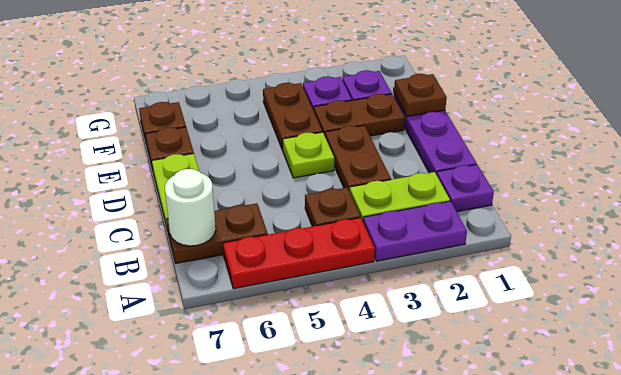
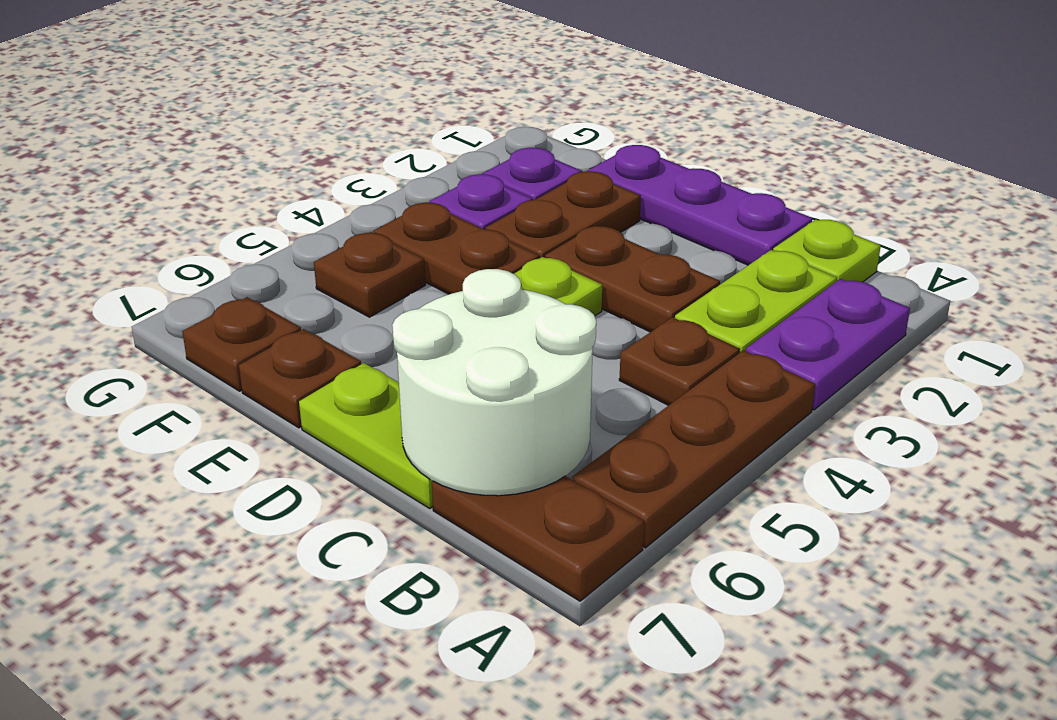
red plate A4:A6 level 1 -> brown plate A4:A6 level 1
purple plate B1 level 1 -> lime plate B1 level 1
brown plate B6:B7 level 1 -> brown plate A7:B7 level 1
white round brick B7 level 2 -> white round brick B6:C7 level 2
brown plate E1 level 2 -> brown plate F5 level 1

